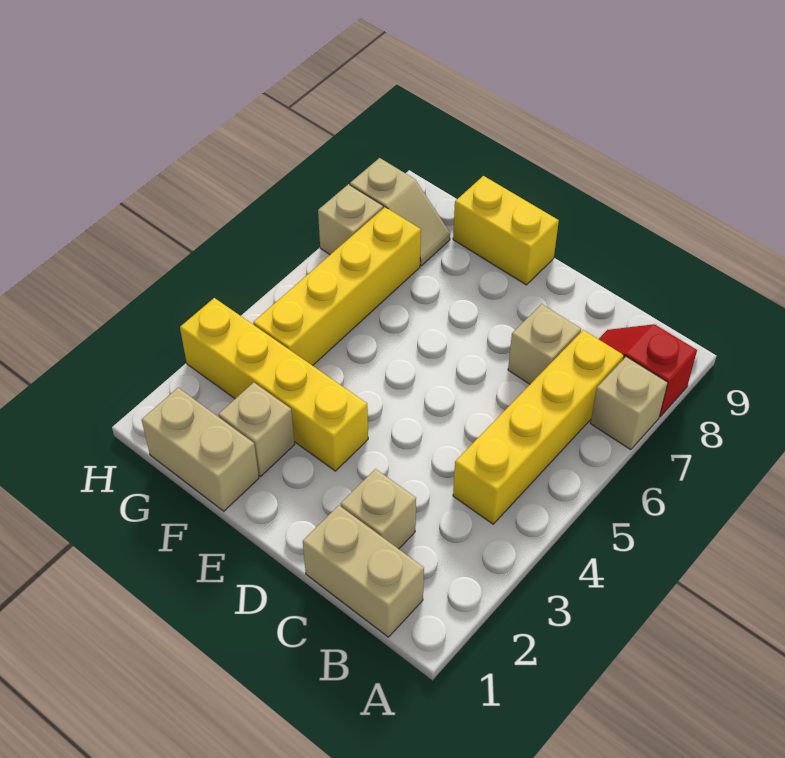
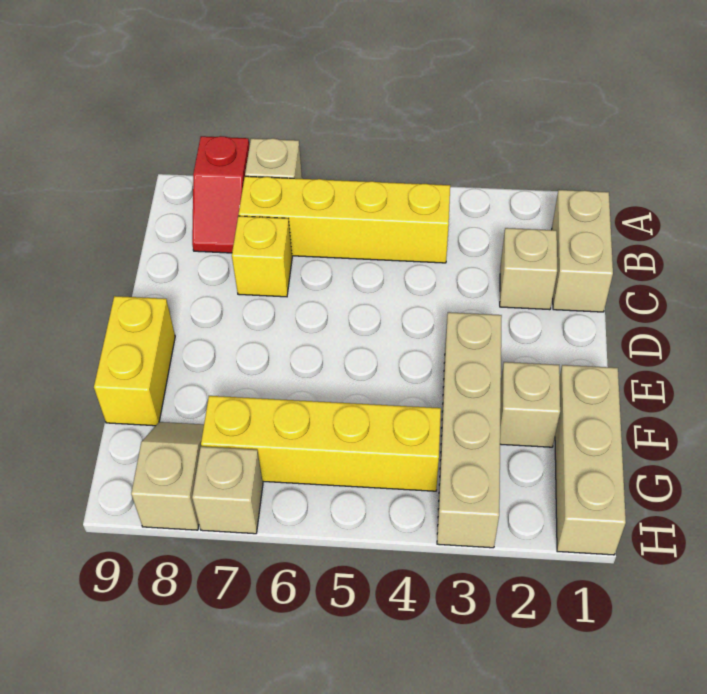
tan brick C7 level 1 -> yellow brick C7 level 1
yellow brick E3:H3 level 1 -> tan brick E3:H3 level 1
tan brick F1:G1 level 1 -> tan brick F1:H1 level 1

